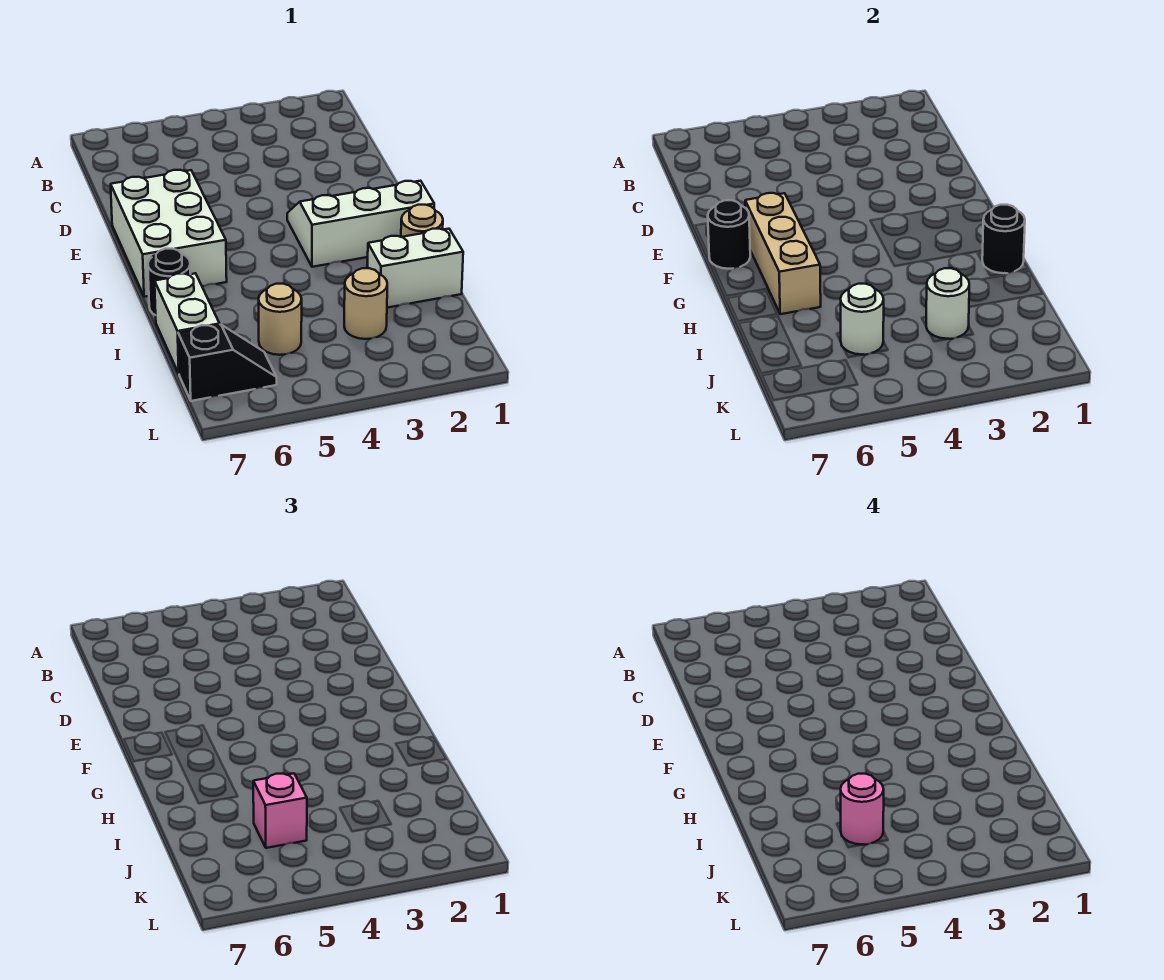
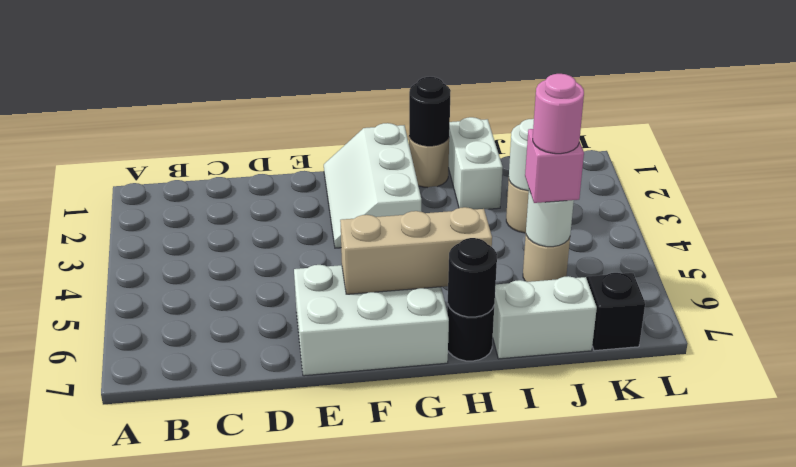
black round brick F7 level 2 -> black round brick H7 level 2

